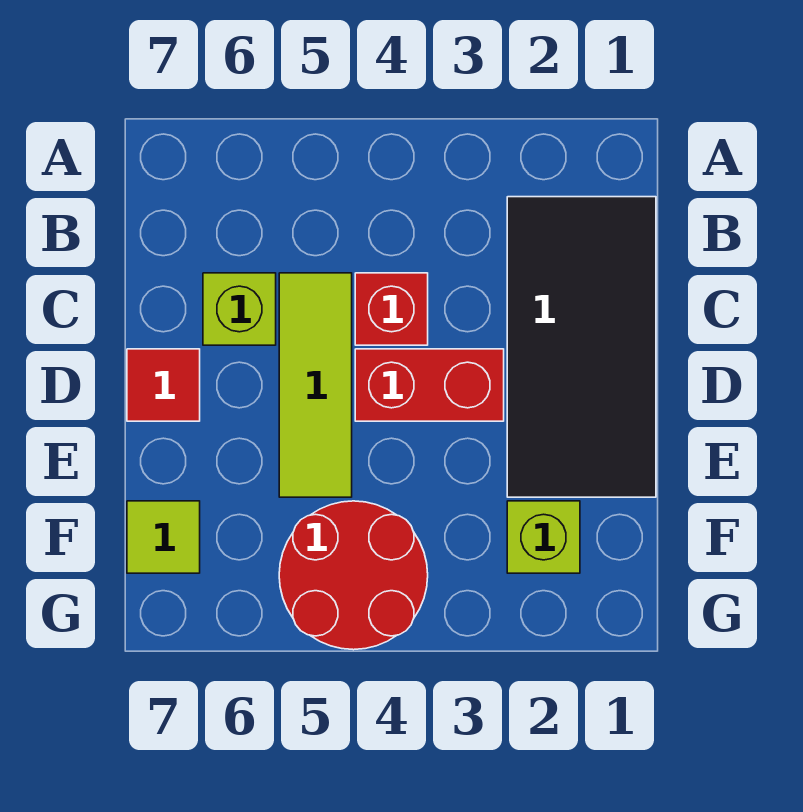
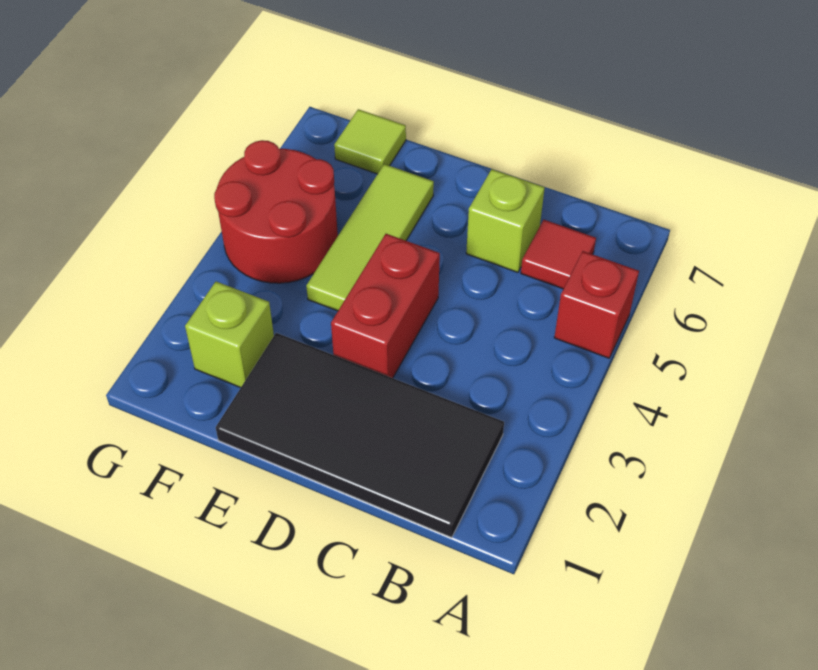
red brick C4 level 1 -> red brick A5 level 1
lime tile C5:E5 level 1 -> lime tile E4:E6 level 1
red tile D7 level 1 -> red tile B6 level 1

